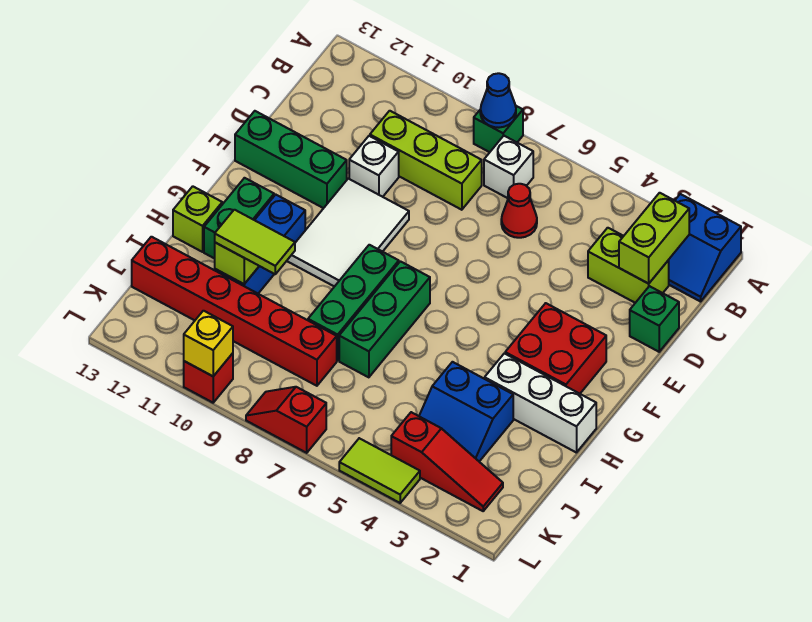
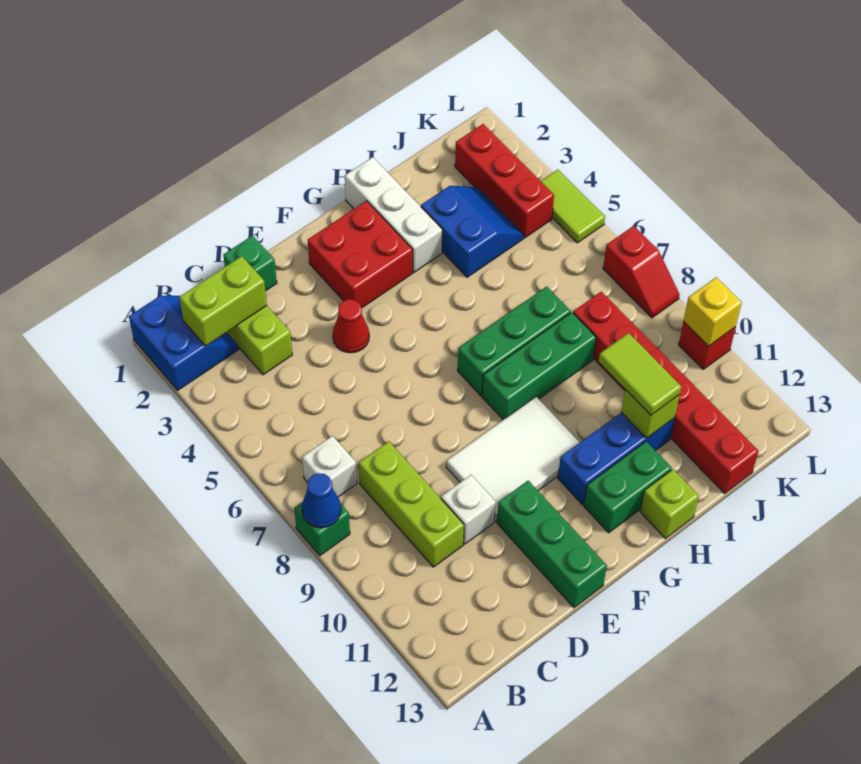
red cone C6 level 1 -> red cone E4 level 1
red slope K2:K4 level 1 top 4 -> red brick K2:K4 level 1

